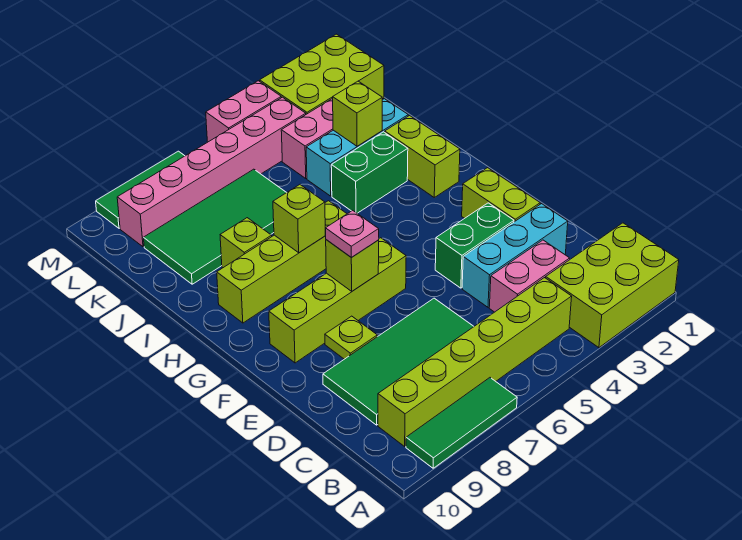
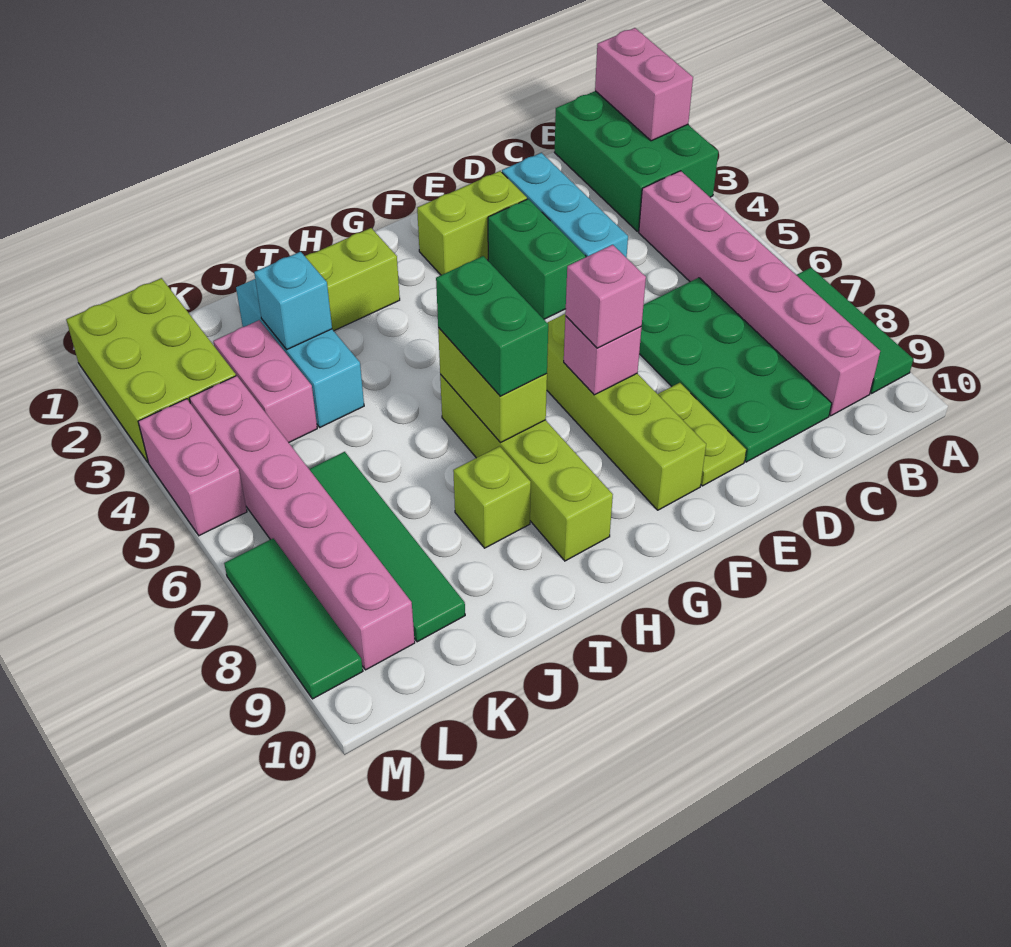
lime brick A1:B3 level 1 -> green brick A1:B3 level 1
lime brick B4:B9 level 1 -> pink brick B4:B9 level 1
pink brick C3:C4 level 1 -> pink brick A1:A2 level 2
green tile C6:D9 level 1 -> green plate C6:D9 level 1
lime plate E8 level 1 -> lime plate E8:E9 level 1
lime brick F7 level 2 -> pink brick F7 level 2
pink plate F7 level 3 -> pink brick F7 level 3
lime brick H7 level 2 -> lime brick H6:H7 level 2
green brick I3:I4 level 1 -> green brick H6:H7 level 3
lime brick J3 level 2 -> cyan brick J3 level 2
green tile J6:K9 level 1 -> green tile K6:K9 level 1

